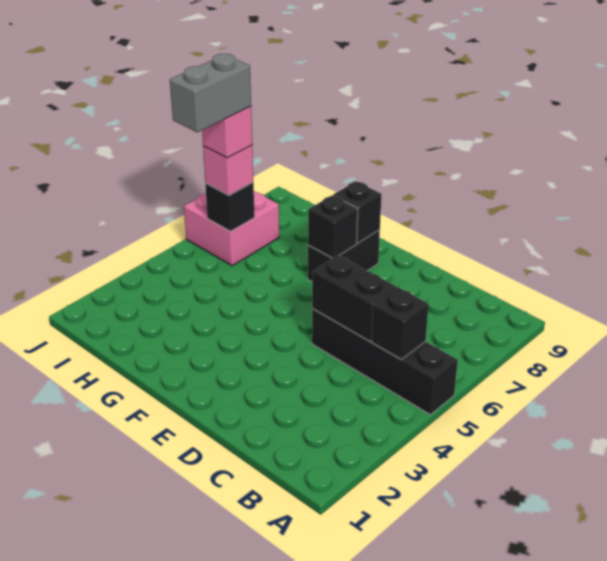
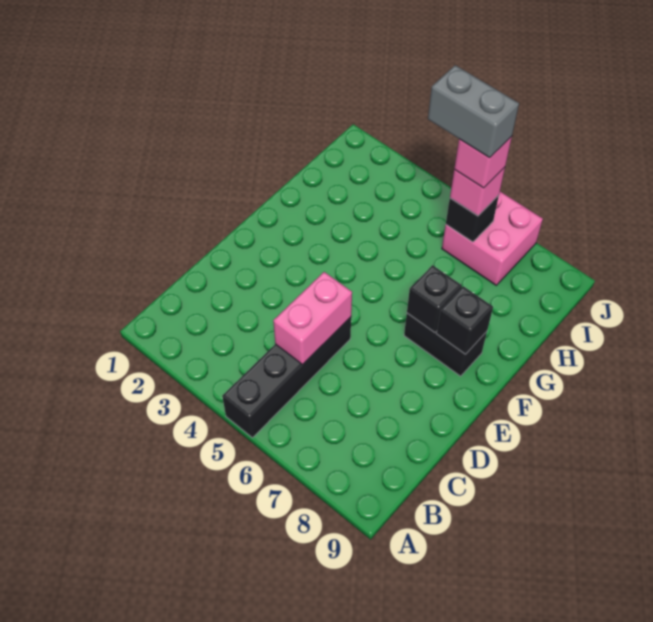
black brick B5 level 2 -> none
black brick C5:D5 level 2 -> pink brick C5:D5 level 2

